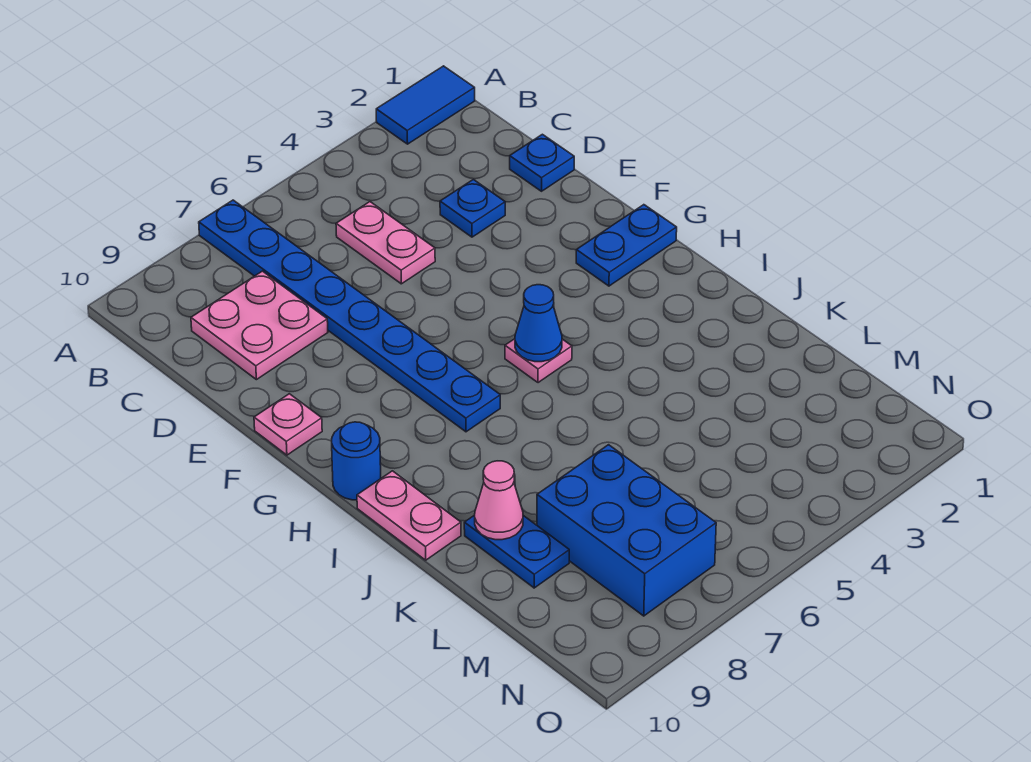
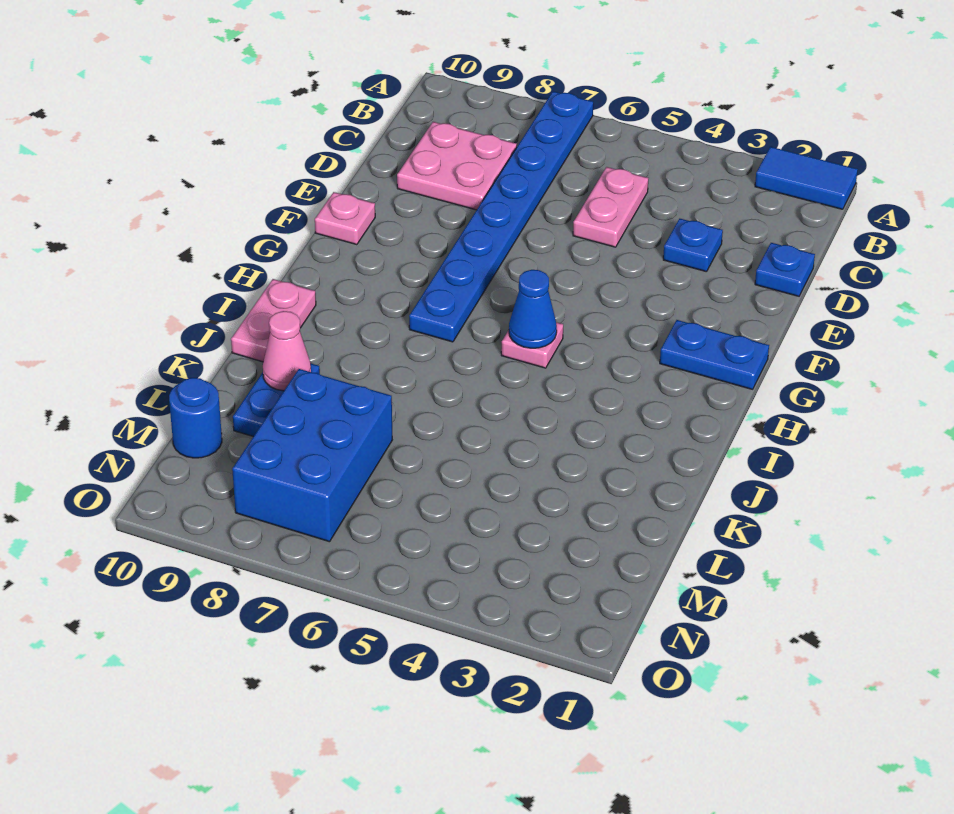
blue round brick H10 level 1 -> blue round brick M10 level 1

